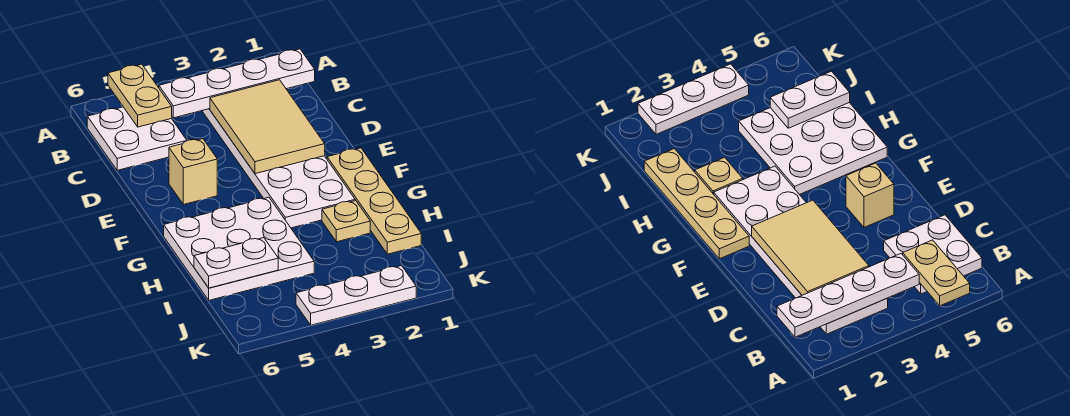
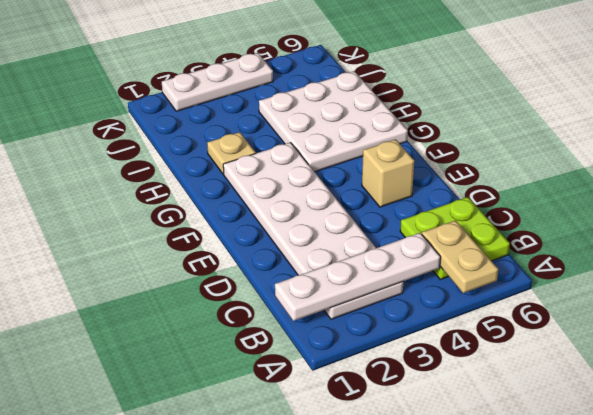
white plate B5:C6 level 1 -> lime plate B5:C6 level 1
tan tile C2:E3 level 2 -> none
tan plate F1:I1 level 1 -> none
white plate I5:I6 level 2 -> none

